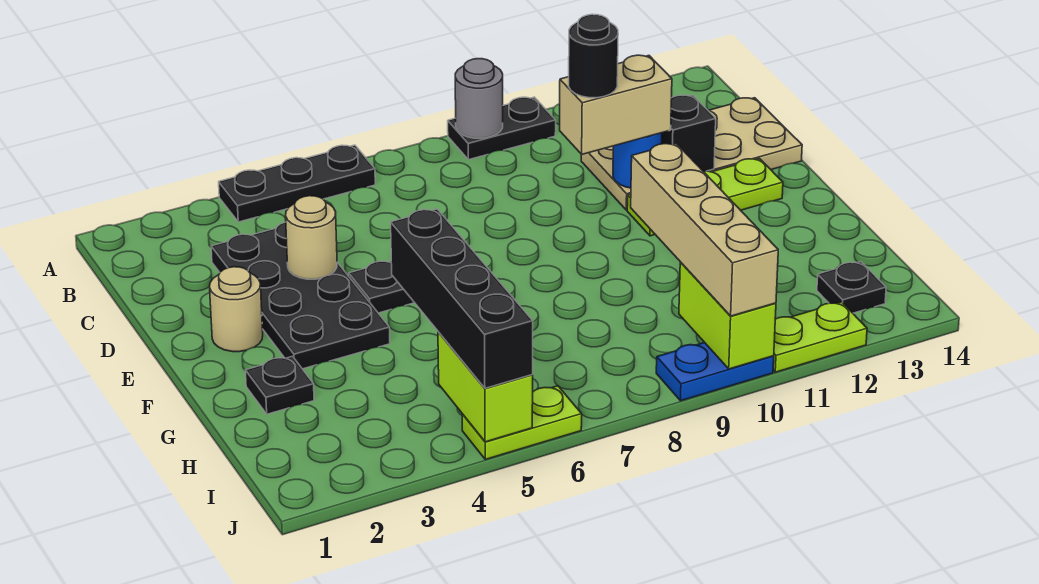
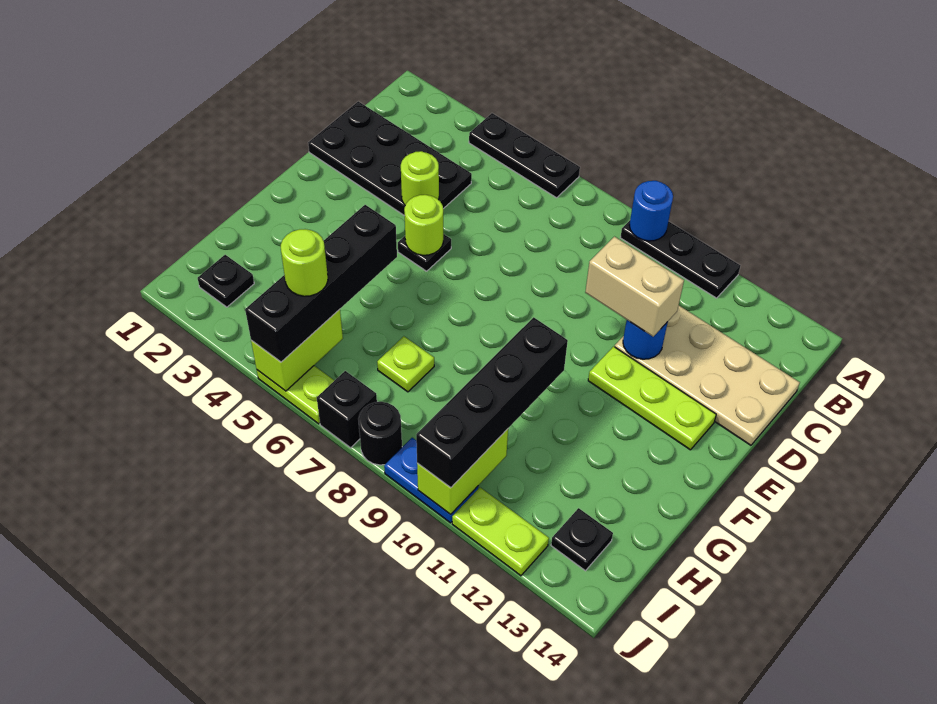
black plate A9:A10 level 1 -> black plate A9:A11 level 1
grey round brick A9 level 2 -> blue round brick A9 level 2
black plate C3:F4 level 1 -> black plate C1:D4 level 1
tan round brick D4 level 2 -> lime round brick D4 level 2
black round brick D10 level 4 -> black round brick J8 level 1
black brick D12 level 2 -> black brick J7 level 1
tan round brick E2 level 1 -> none
none -> lime round brick E5 level 2
black plate G2 level 1 -> black plate I2 level 1
tan brick G10:J10 level 3 -> black brick G10:J10 level 3
none -> lime plate H7 level 1
none -> lime round brick I5 level 4

